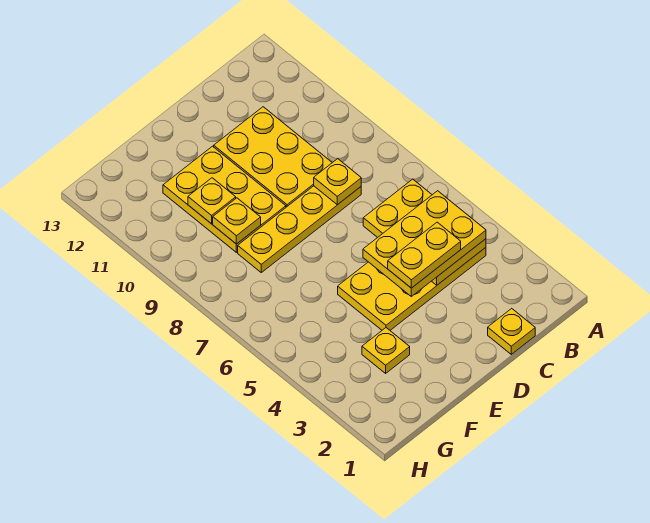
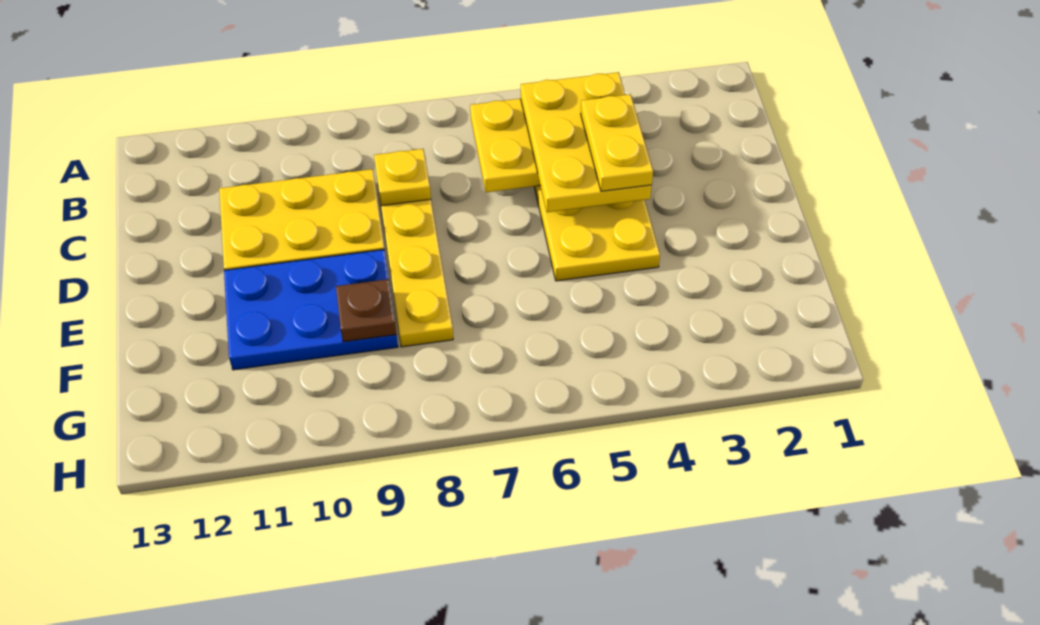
yellow plate C1 level 1 -> none
yellow plate E9:F11 level 1 -> blue plate E9:F11 level 1
yellow plate F3 level 1 -> none
yellow plate F9 level 2 -> brown plate F9 level 2
yellow plate F10 level 2 -> none

